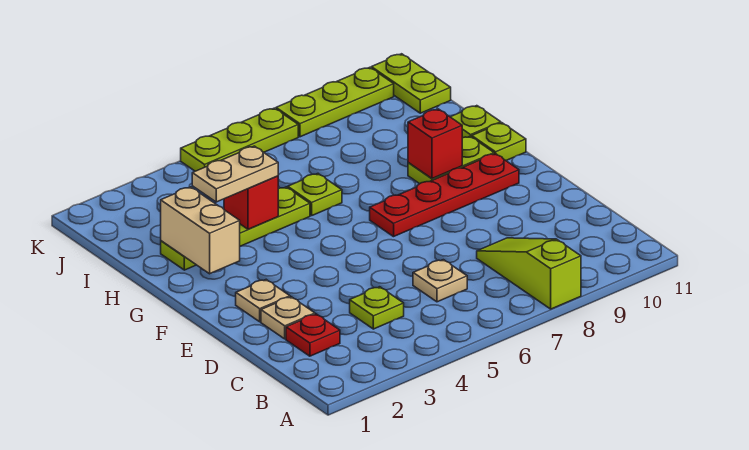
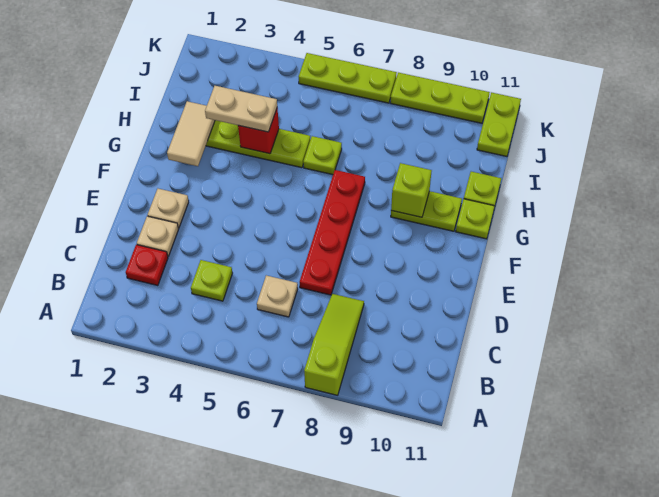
red plate F7:F10 level 1 -> red plate D7:G7 level 1
tan brick G2:H2 level 2 -> tan tile G2:H2 level 2
red brick G9 level 2 -> lime brick G9 level 2

